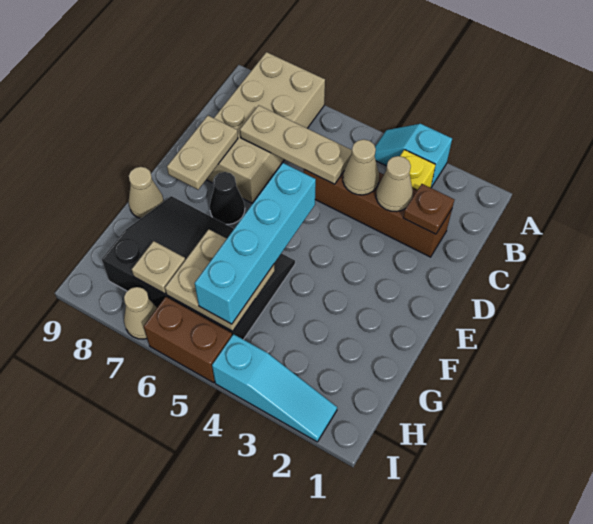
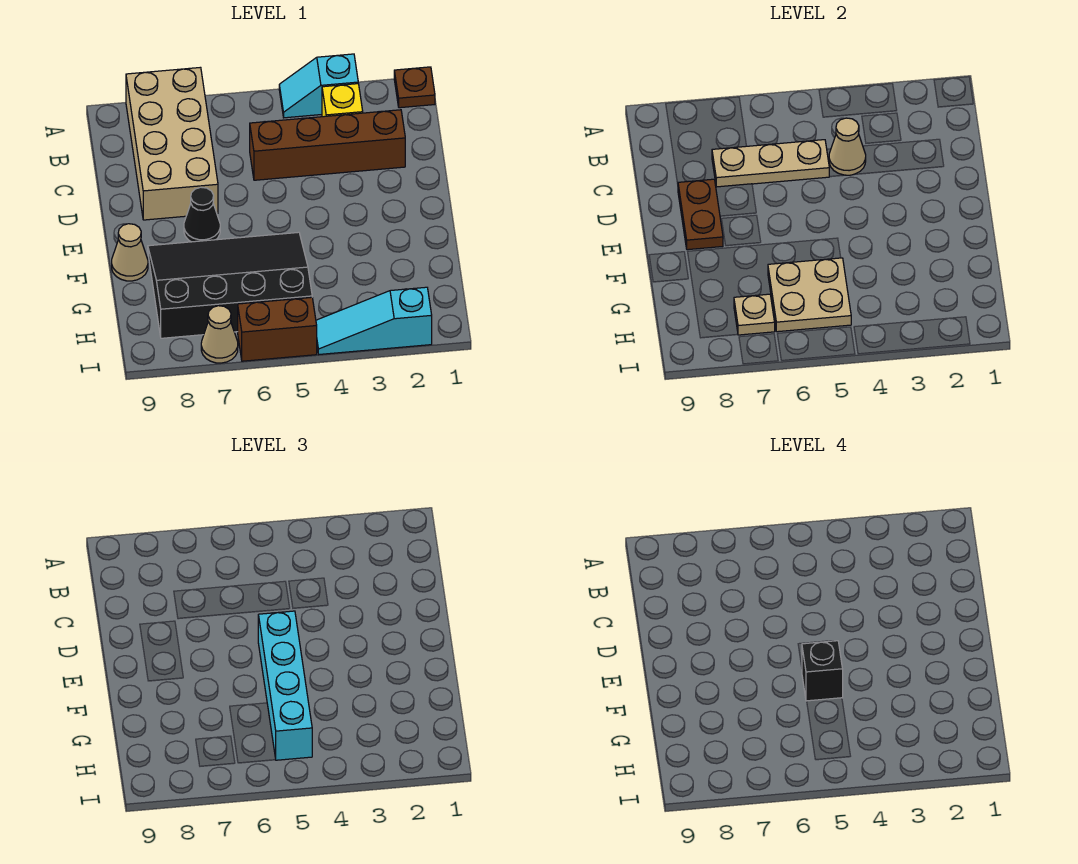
brown plate C2 level 2 -> brown plate A1 level 1
tan cone C3 level 2 -> none
tan plate D8:E8 level 2 -> brown plate D8:E8 level 2
none -> black brick F5 level 4
cyan slope I2:I4 level 1 top 4 -> cyan slope I2:I4 level 1 top 2

